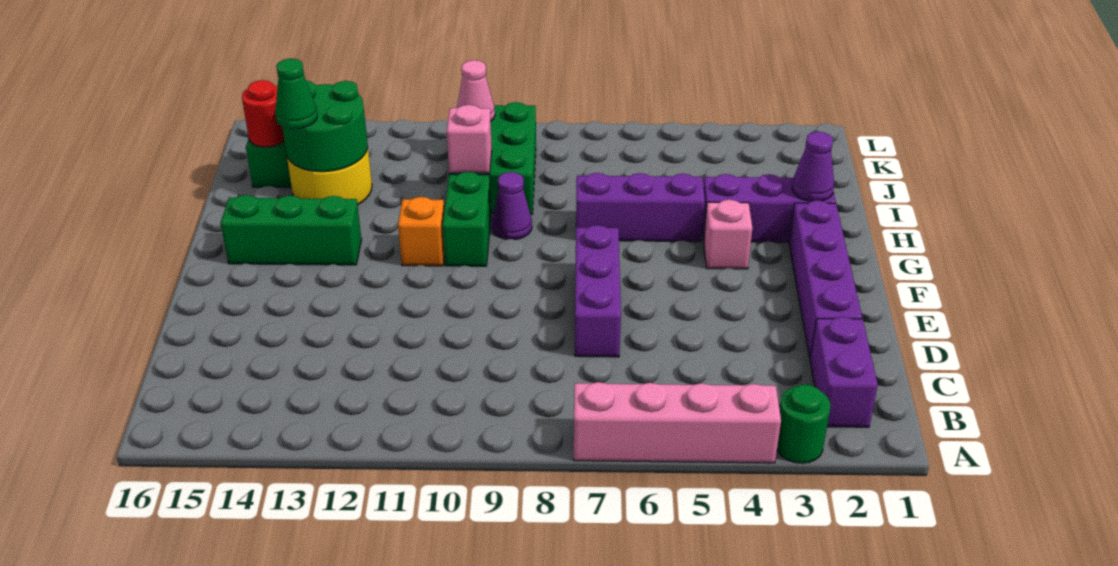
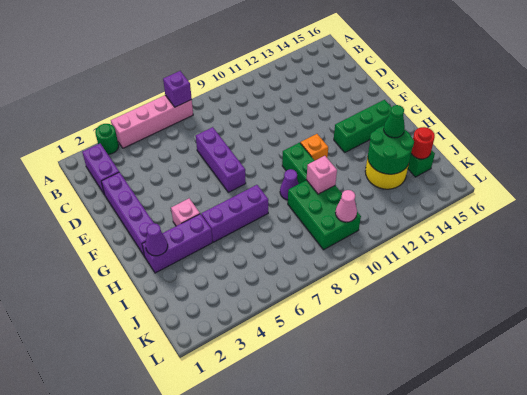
none -> purple brick A7 level 2

